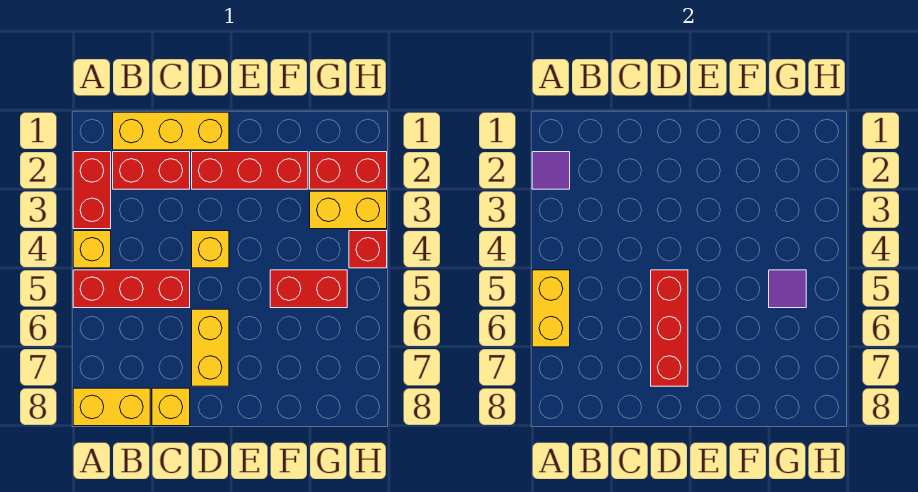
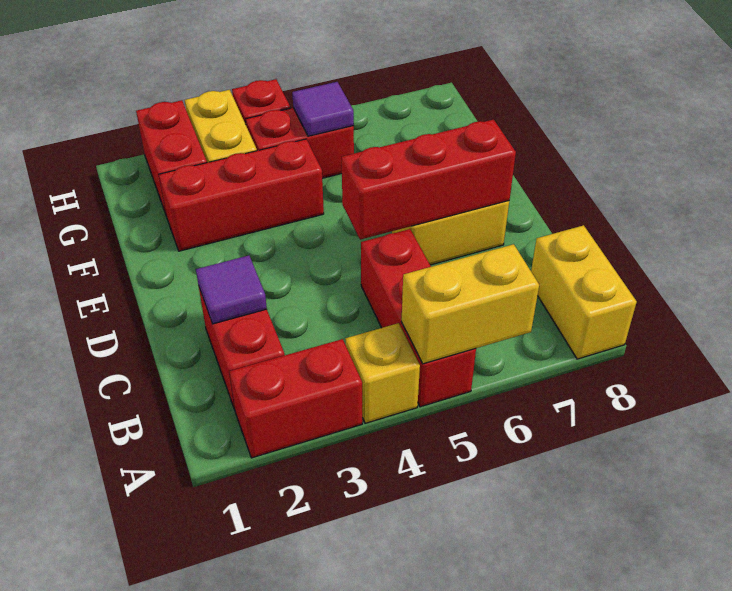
purple tile A2 level 2 -> purple tile C2 level 2
yellow brick B1:D1 level 1 -> none
yellow brick C8 level 1 -> none
red brick D2:F2 level 1 -> red brick F2:F4 level 1
yellow brick D4 level 1 -> none
red brick F5:G5 level 1 -> red brick G4:G5 level 1

